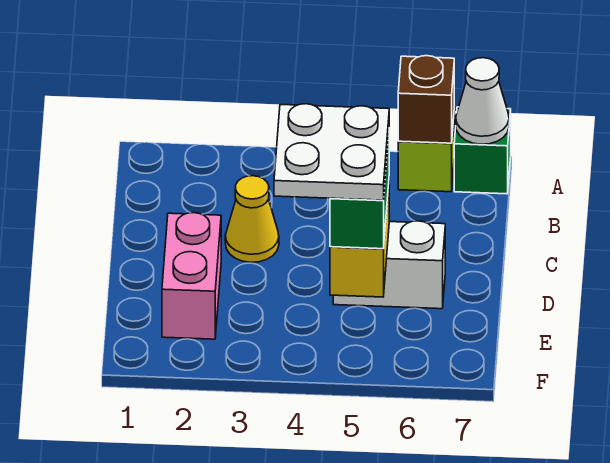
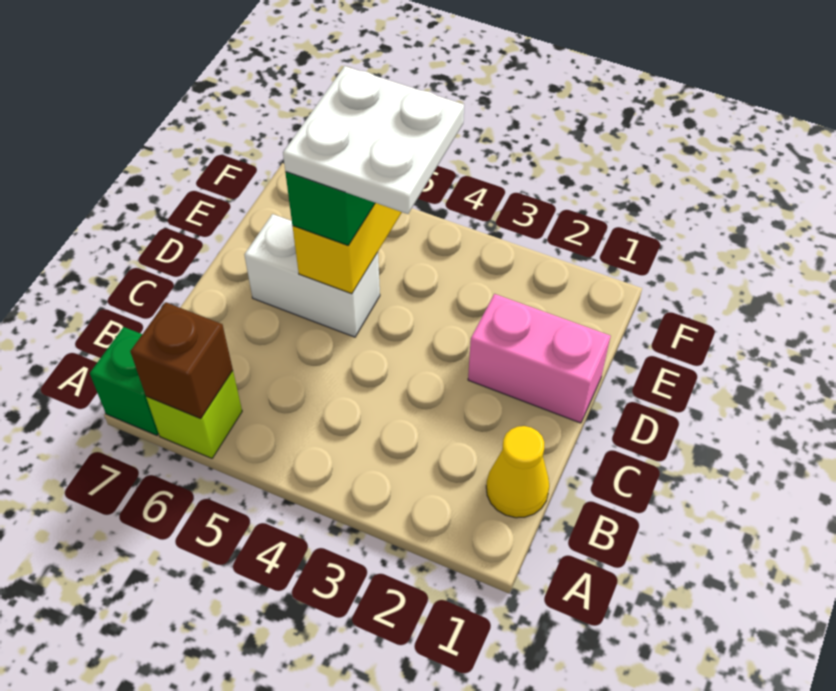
white cone A7 level 2 -> none
yellow cone C3 level 1 -> yellow cone B1 level 1
pink brick D2:E2 level 1 -> pink brick D1:D2 level 1

